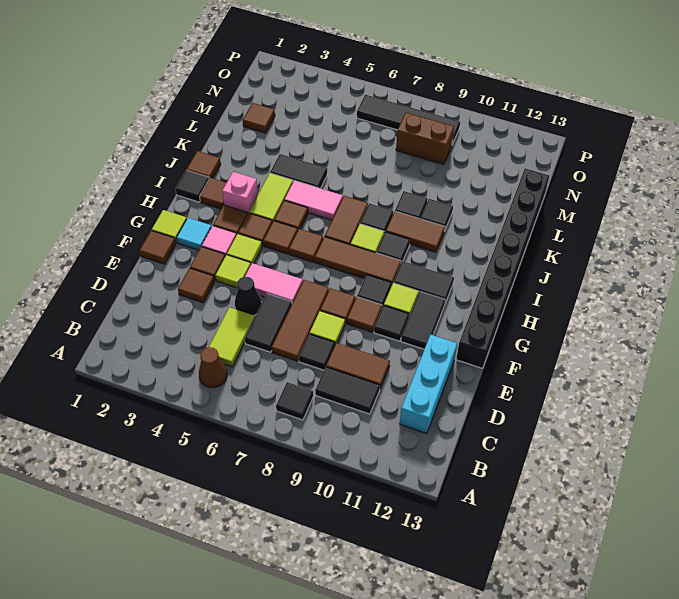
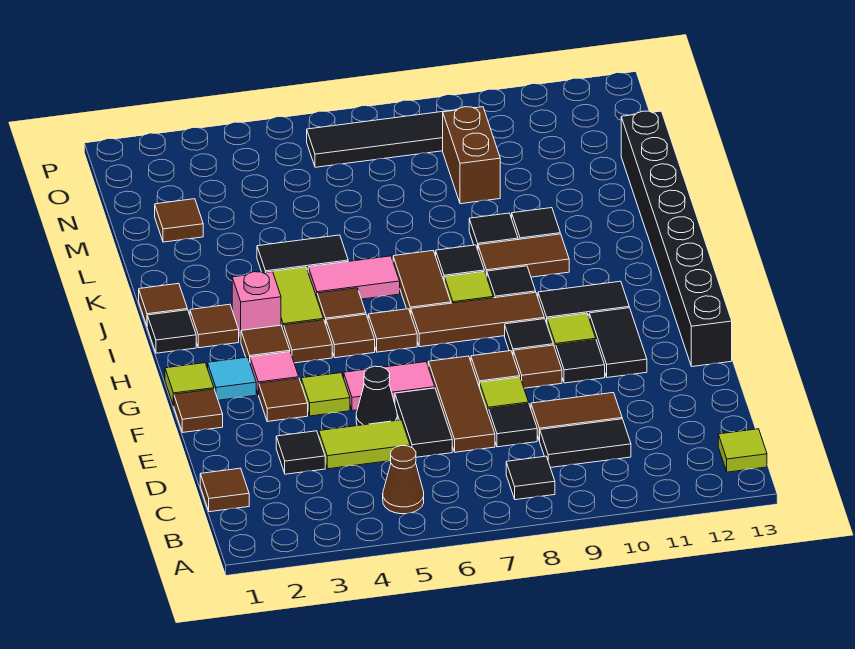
lime tile C5:D5 level 1 -> lime tile D4:D5 level 1
cyan brick C12:E12 level 1 -> none
none -> black tile D3 level 1
brown tile E3 level 1 -> brown tile C1 level 1
lime tile G4 level 1 -> lime tile B13 level 1
brown brick N8:N9 level 1 -> brown brick M9:N9 level 1

